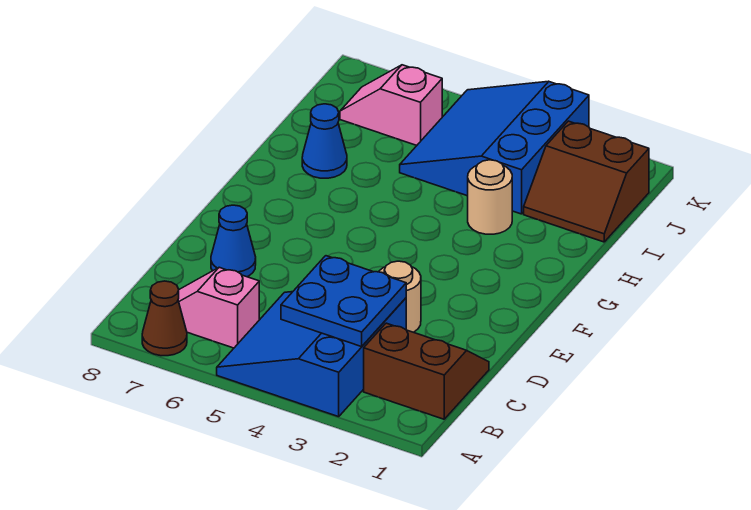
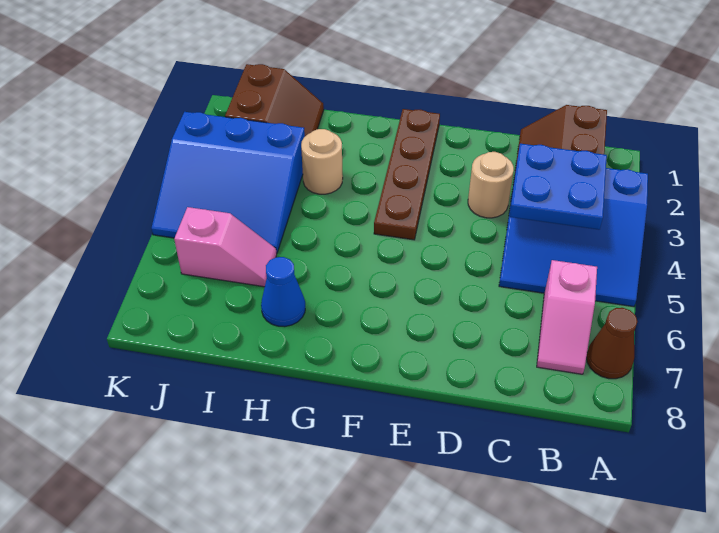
blue cone D7 level 1 -> none
none -> brown plate F1:F4 level 1
pink slope J6:J7 level 1 top 6 -> pink slope I6:J6 level 1 top J

